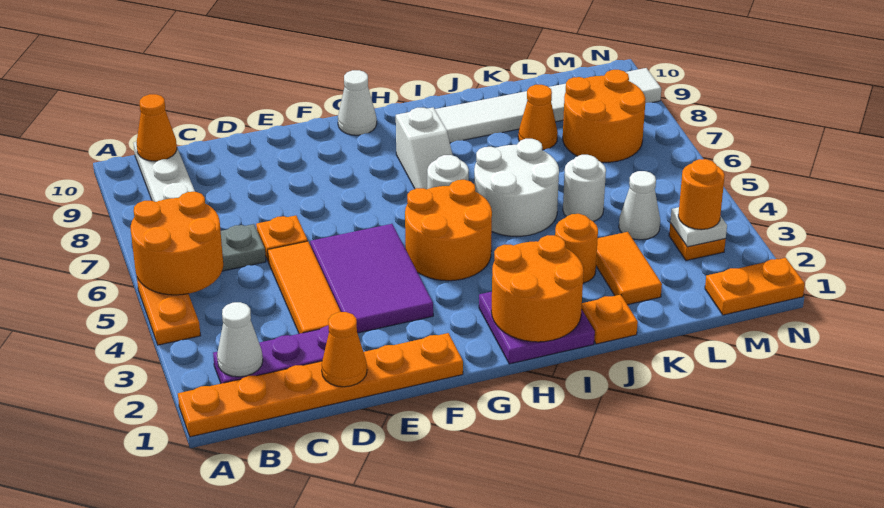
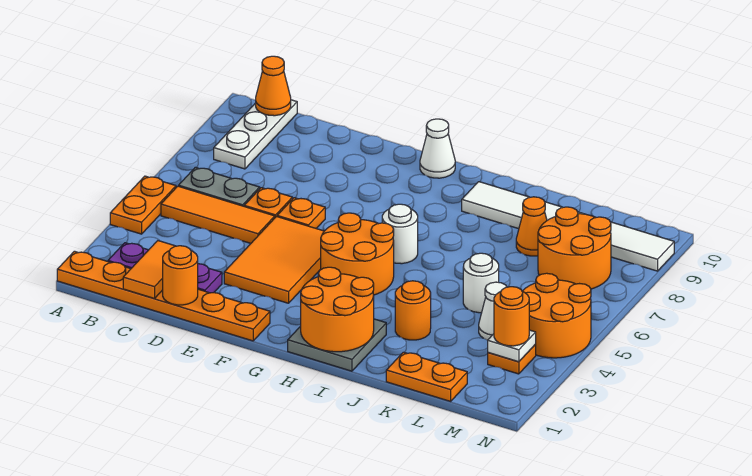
orange round brick A5:B6 level 2 -> orange round brick M4:N5 level 1
white cone B2 level 2 -> none
orange cone D1 level 2 -> orange round brick D1 level 2
orange tile D3:D5 level 1 -> orange tile B5:D5 level 1
purple tile E3:F5 level 1 -> orange tile E3:F5 level 1
purple plate H1:I2 level 1 -> grey plate H1:I2 level 1
white slope H7:H8 level 1 top 8 -> none
white round brick I5:J6 level 1 -> none
orange plate J1 level 1 -> orange plate E6 level 1
orange tile K2:K3 level 1 -> orange tile C1:C2 level 2
orange plate M1:N1 level 1 -> orange plate K1:L1 level 1

